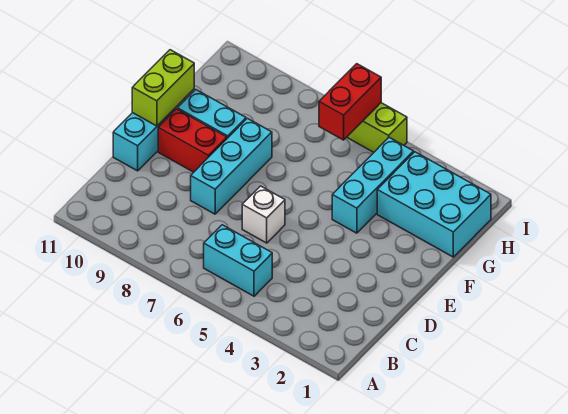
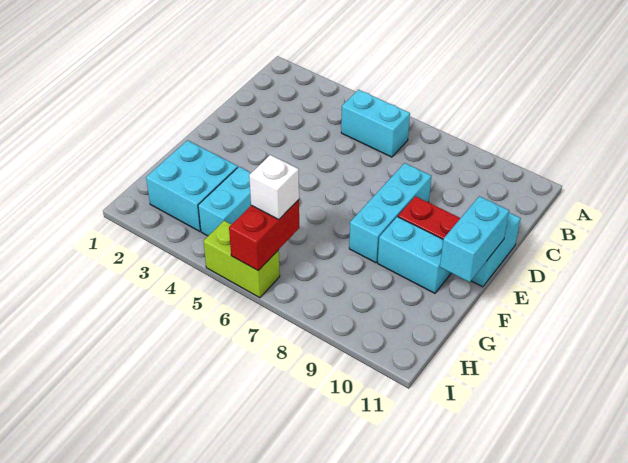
white brick D6 level 1 -> white brick H6 level 3
lime brick E11:F11 level 2 -> cyan brick E11:F11 level 2
cyan brick F4:H4 level 1 -> cyan brick G4:H4 level 1
cyan brick G1:H3 level 1 -> cyan brick G2:H3 level 1

